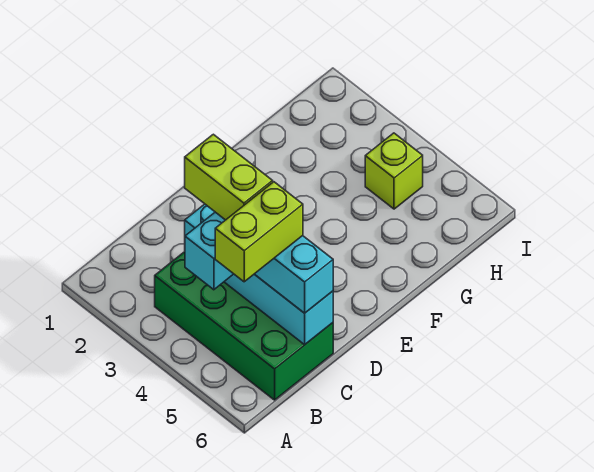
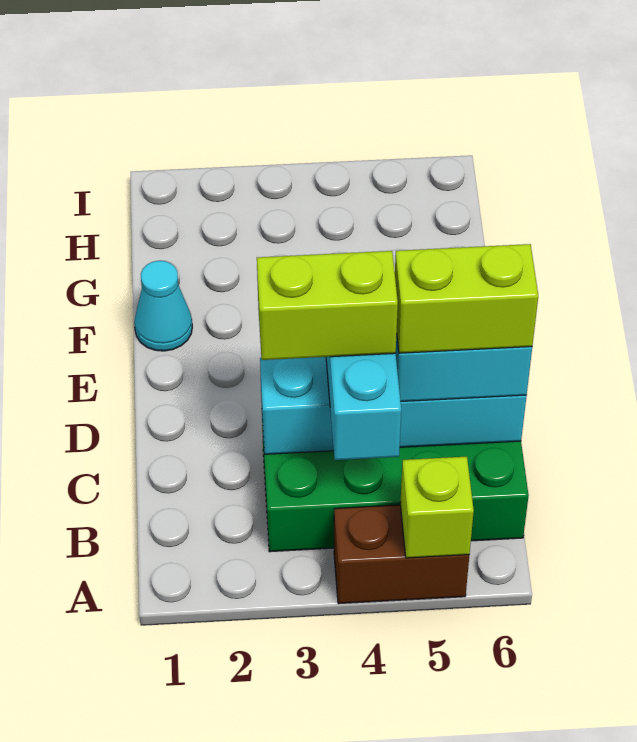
none -> brown brick A4:A5 level 1
lime brick B5:C5 level 4 -> lime brick C5:C6 level 4
none -> cyan cone F1 level 1
lime brick H4 level 1 -> lime brick A5 level 2

